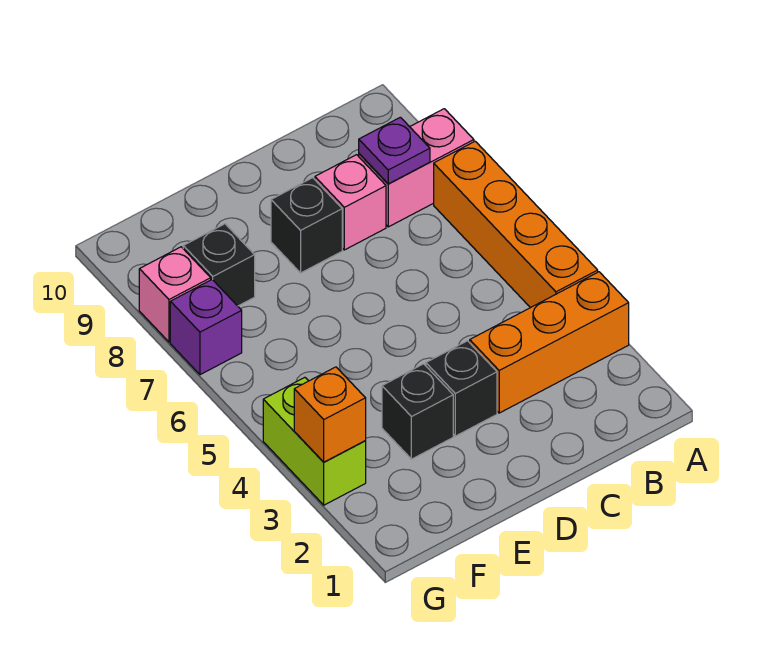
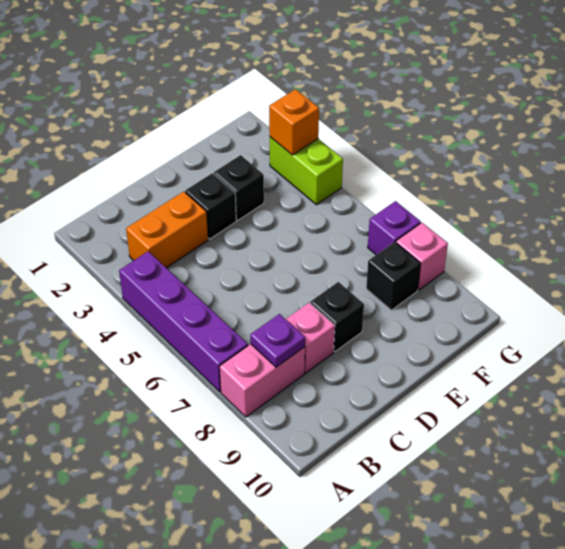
orange brick A3:C3 level 1 -> orange brick B3:C3 level 1
orange brick A4:A7 level 1 -> purple brick A4:A7 level 1

